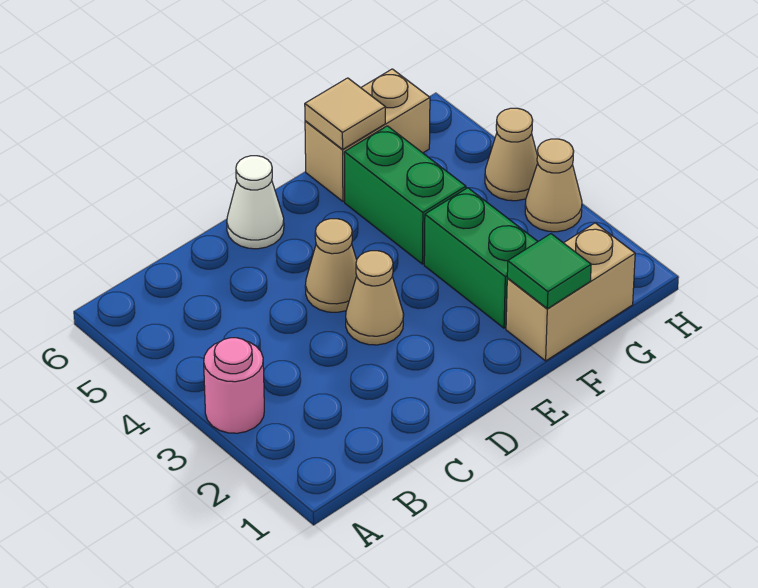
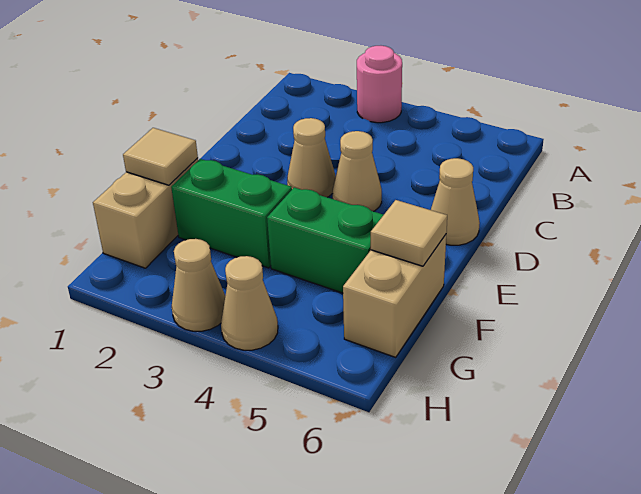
white cone D6 level 1 -> tan cone D6 level 1
green tile F1 level 2 -> tan tile F1 level 2

